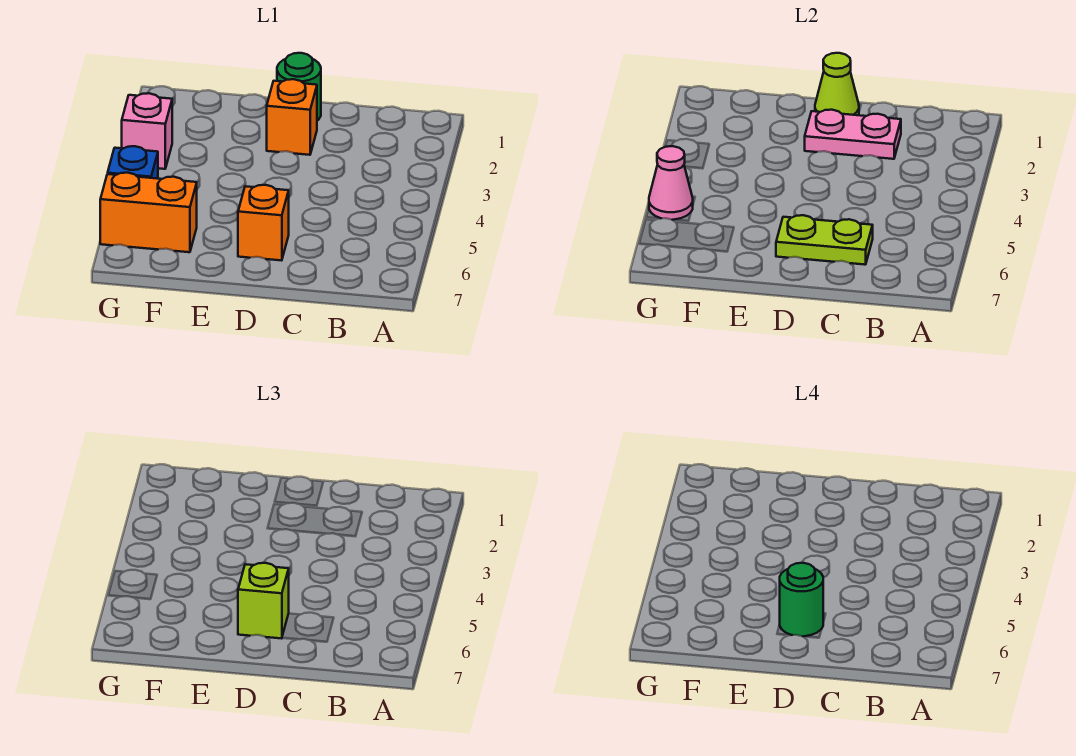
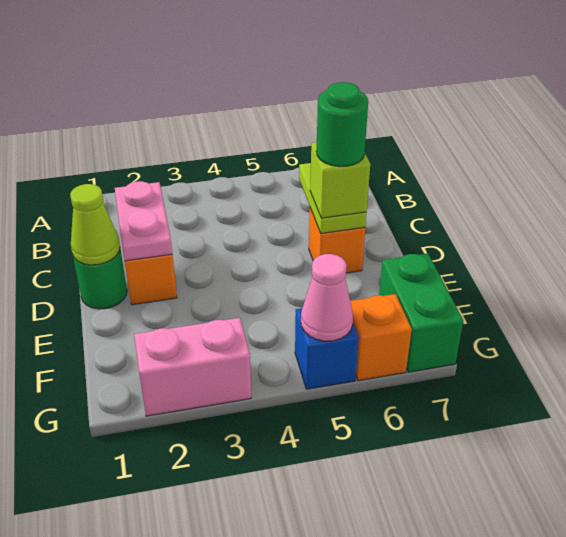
orange brick F6:G6 level 1 -> orange brick G6 level 1
none -> green brick F7:G7 level 1
pink brick G3 level 1 -> pink brick G2:G3 level 1

